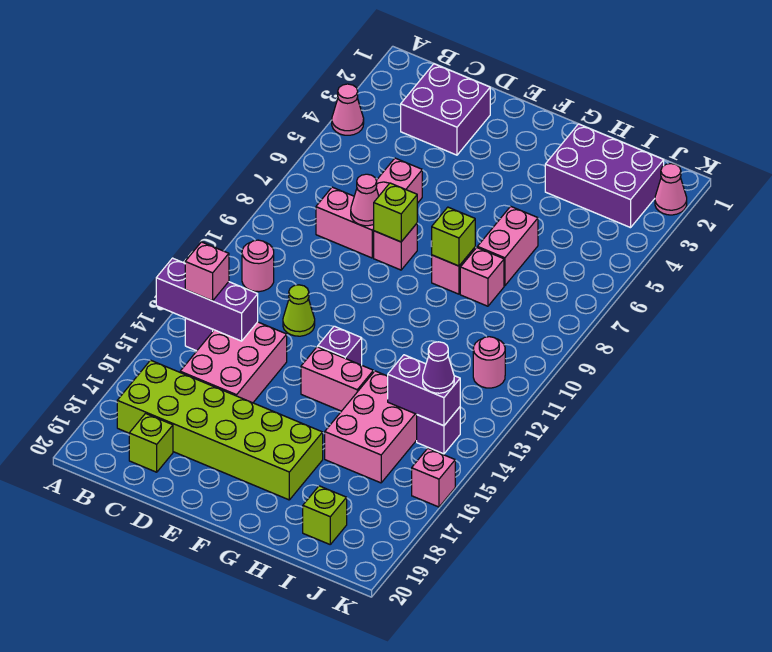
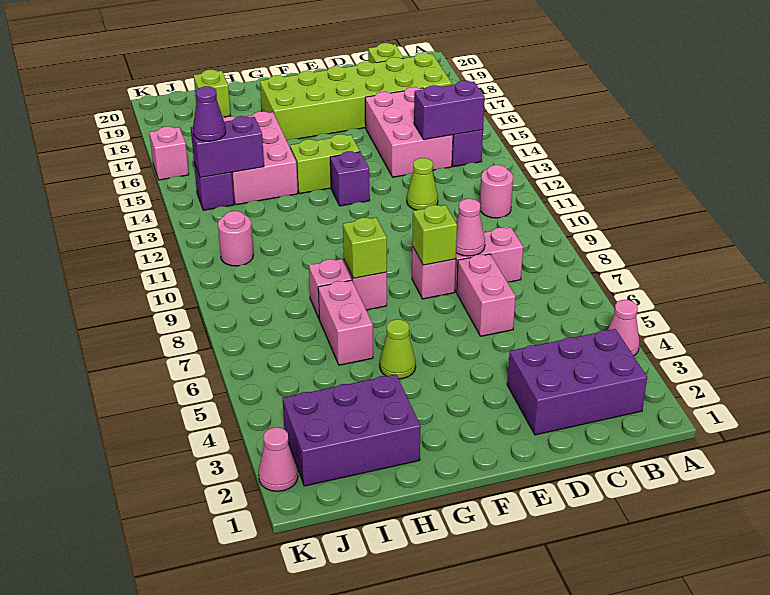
purple brick A14:C14 level 2 -> purple brick B14:C14 level 2
pink brick B14 level 3 -> none
purple brick C2:D3 level 1 -> purple brick B2:D3 level 1
pink brick F14:G14 level 1 -> lime brick F14:G14 level 1
none -> lime cone G5 level 1

